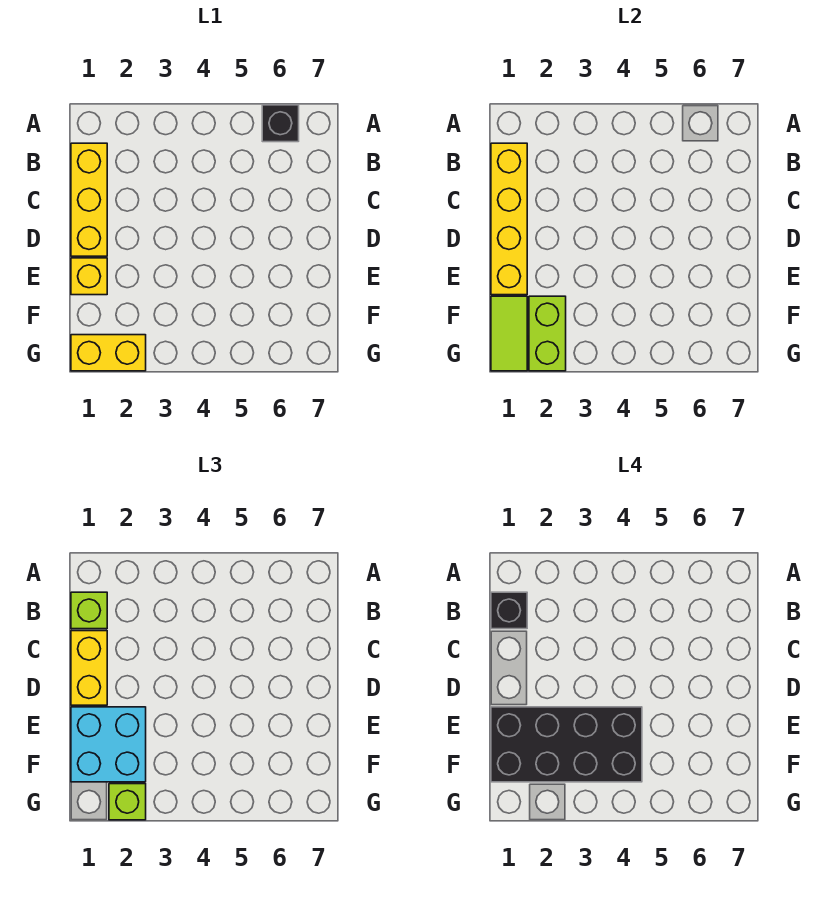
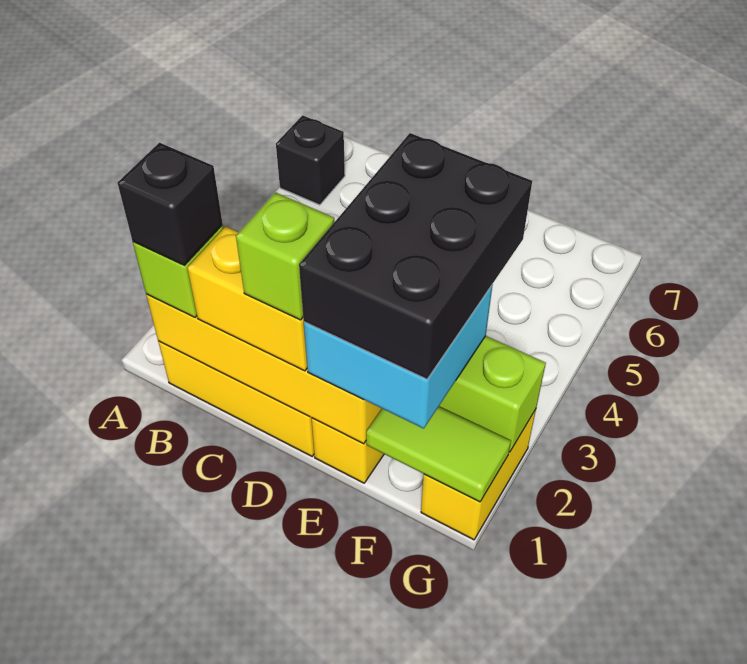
black brick E1:F4 level 4 -> black brick E1:F3 level 4
lime brick G2 level 3 -> lime brick D1 level 4

